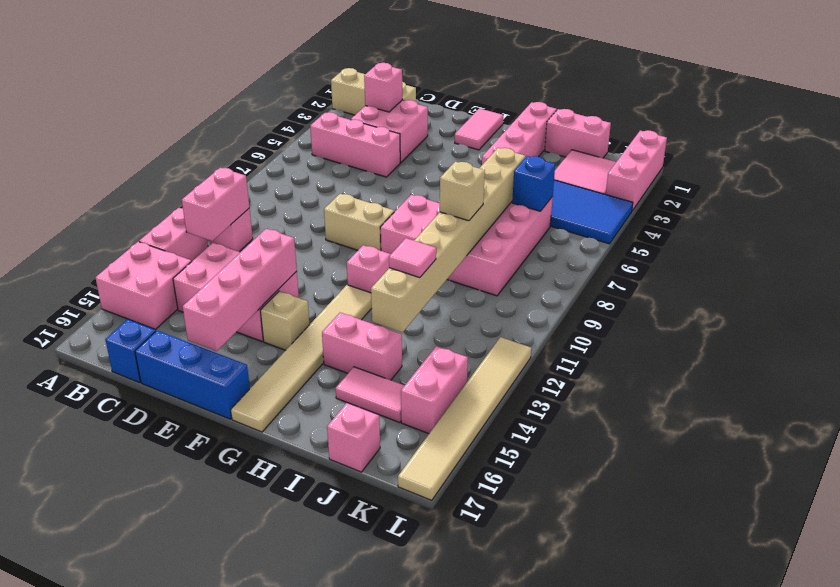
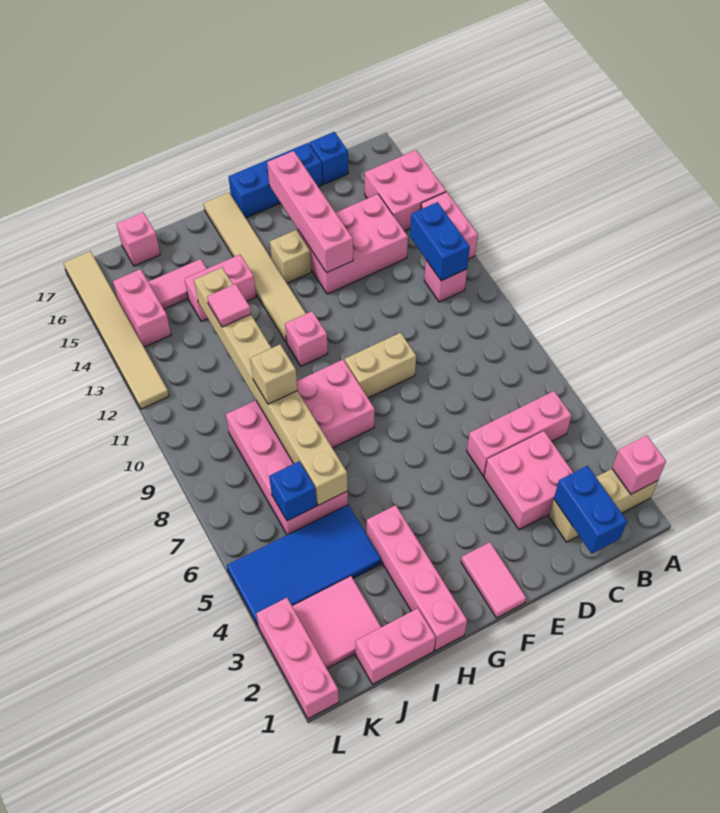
pink brick B11:B12 level 2 -> blue brick B11:B12 level 2
none -> blue brick C1:C2 level 2
pink brick C3 level 2 -> pink brick A2 level 2

